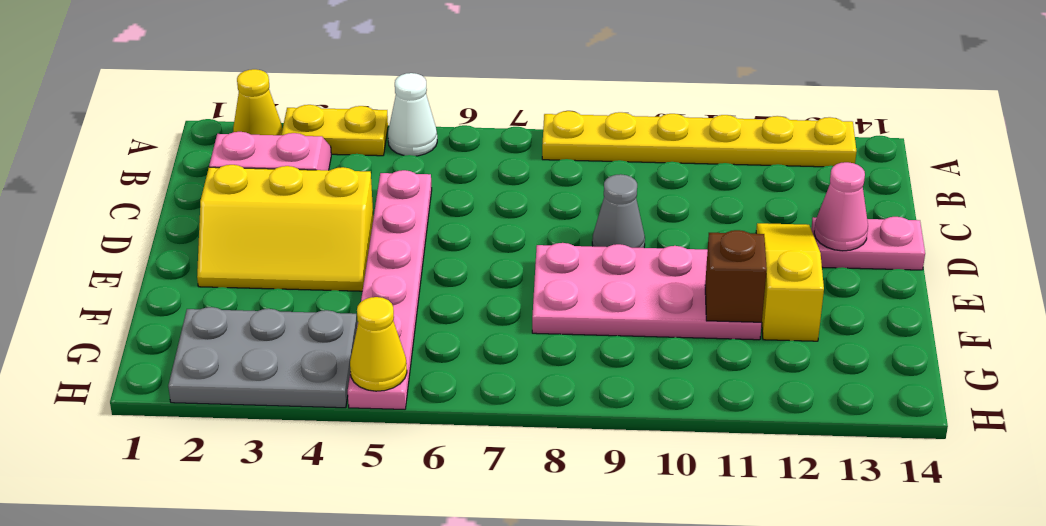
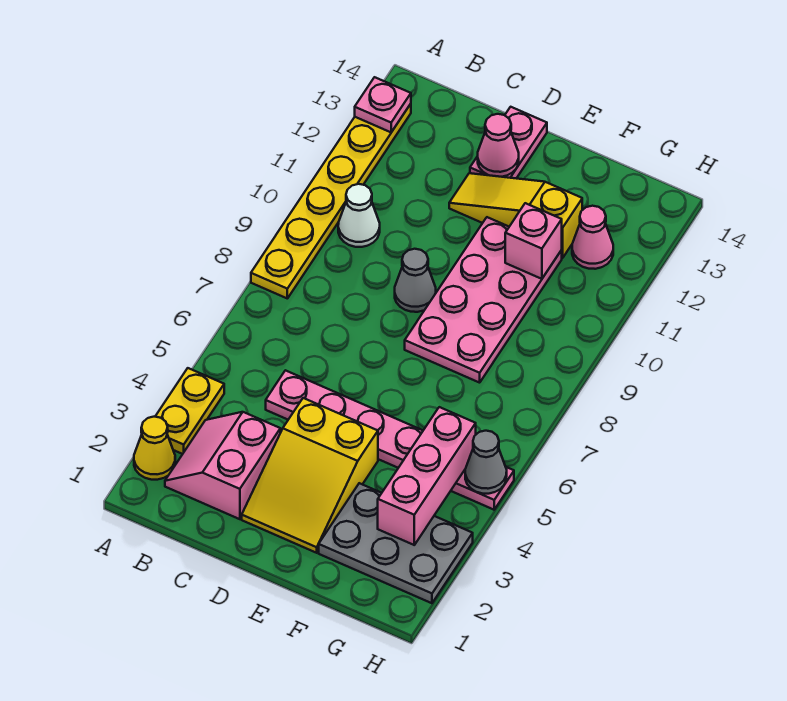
white cone A5 level 1 -> white cone B10 level 1
none -> pink plate A13 level 2
yellow slope D2:E4 level 1 top D -> yellow slope D2:E4 level 1 top 4
brown brick F11 level 2 -> pink brick F11 level 2
grey plate G2:H4 level 1 -> grey plate F2:H3 level 1
none -> pink brick G3:G5 level 2
none -> pink cone G12 level 1
yellow cone H5 level 2 -> grey cone H5 level 2

